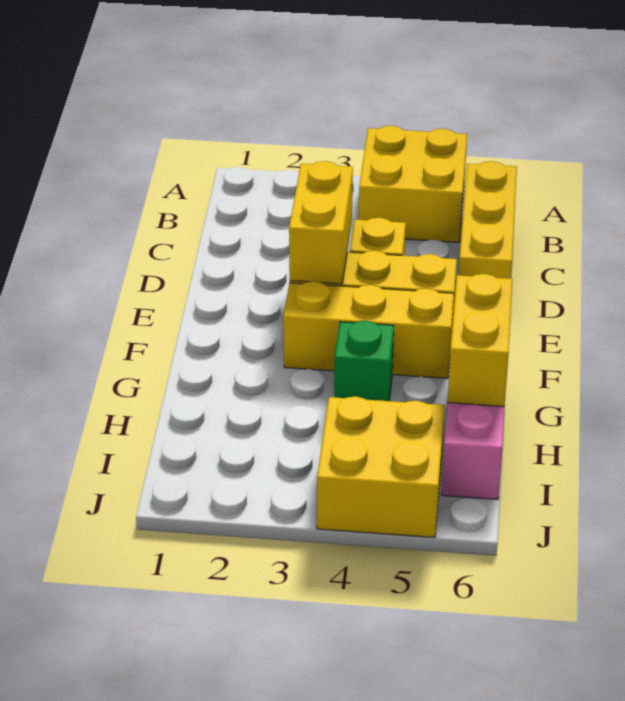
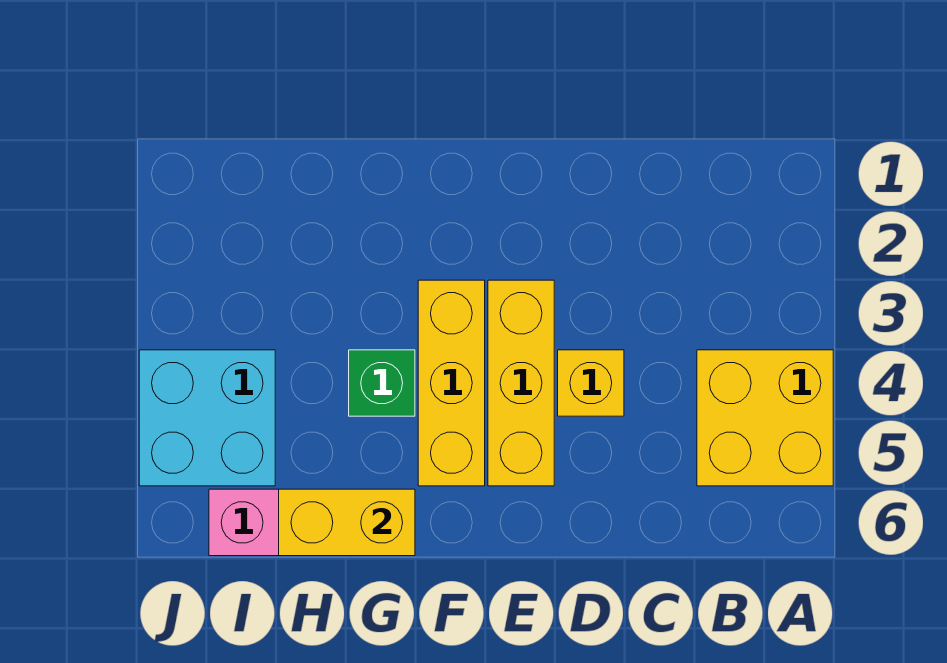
yellow brick B6:D6 level 1 -> none
yellow brick D3:E3 level 2 -> none
yellow brick I4:J5 level 1 -> cyan brick I4:J5 level 1

